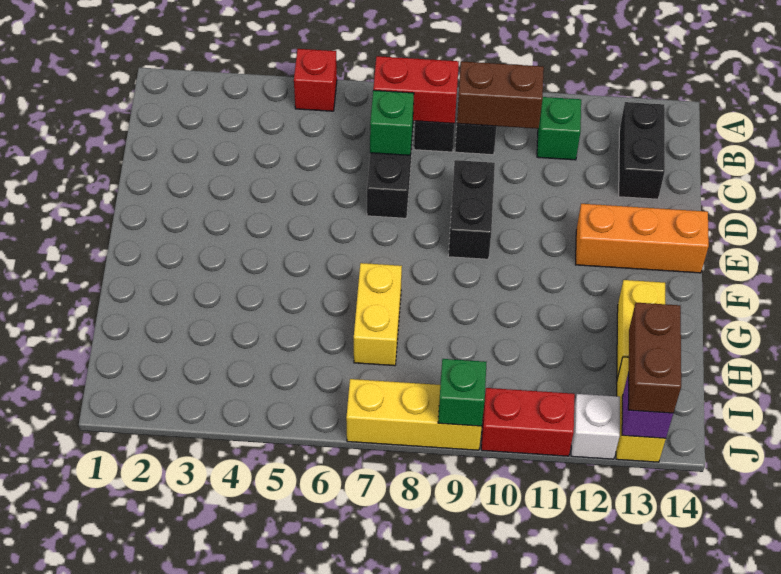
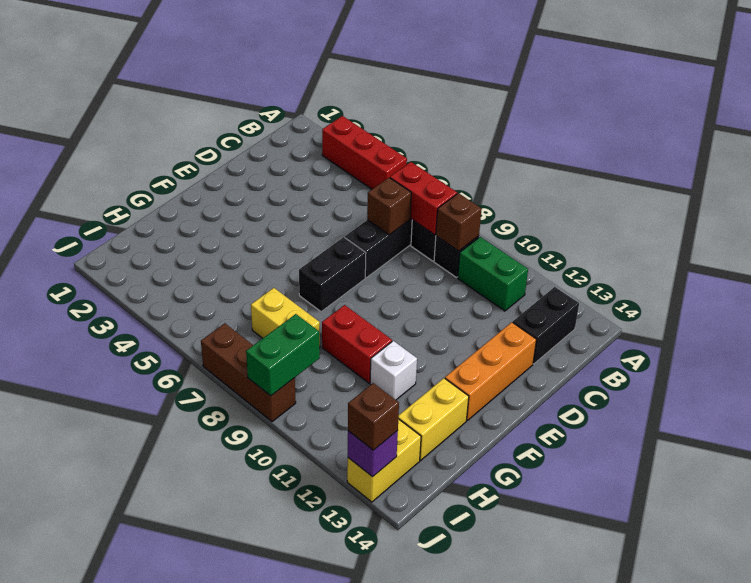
red brick A5 level 1 -> red brick A3:A5 level 1
brown brick B9:B10 level 2 -> brown brick B9 level 2
green brick B11 level 1 -> green brick B10:B11 level 1
green brick C7 level 2 -> brown brick C7 level 2
black brick D9:E9 level 1 -> black brick E7:F7 level 1
orange brick E12:E14 level 1 -> orange brick D13:F13 level 1
yellow brick G7:H7 level 1 -> yellow brick H7:H8 level 1
brown brick I13:J13 level 3 -> brown brick J13 level 3
yellow brick J7:J9 level 1 -> brown brick J7:J9 level 1
green brick J9 level 2 -> green brick I9:J9 level 2
red brick J10:J11 level 1 -> red brick G9:G10 level 1
white brick J12 level 1 -> white brick G11 level 1

